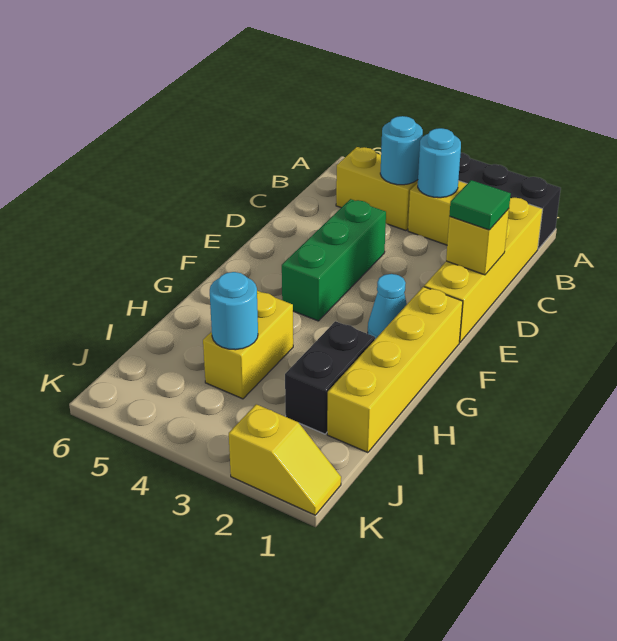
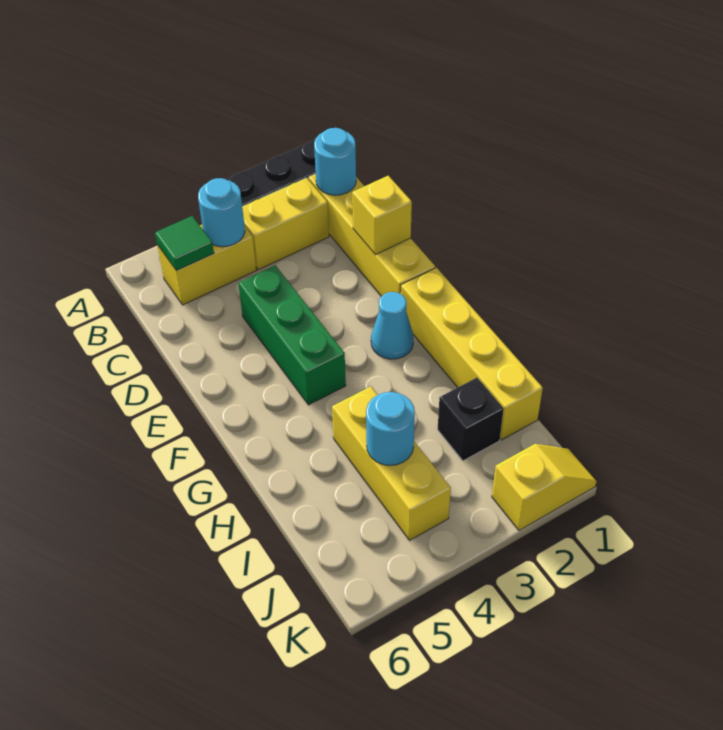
cyan round brick B3 level 2 -> cyan round brick B1 level 2
green tile D1 level 3 -> green tile B5 level 2
black brick H2:I2 level 1 -> black brick I2 level 1
yellow brick H4:I4 level 1 -> yellow brick H4:J4 level 1

